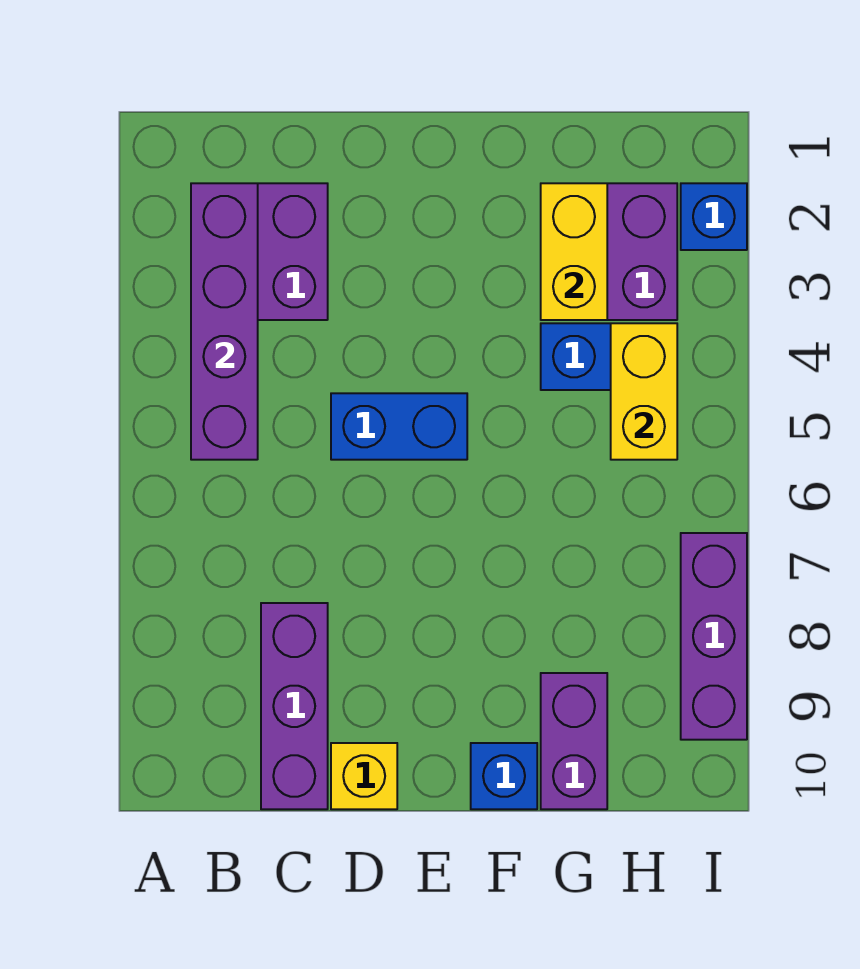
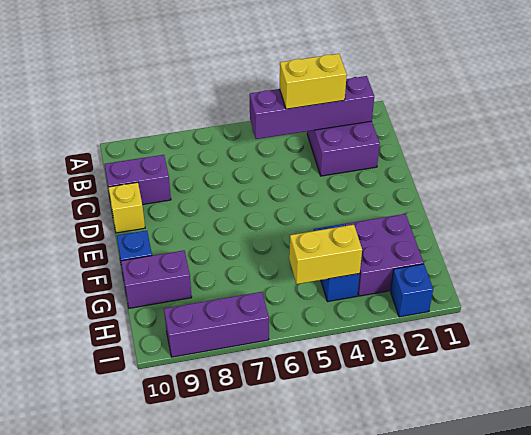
purple brick C8:C10 level 1 -> purple brick C9:C10 level 1
blue brick D5:E5 level 1 -> none
yellow brick G2:G3 level 2 -> yellow brick B3:B4 level 3

